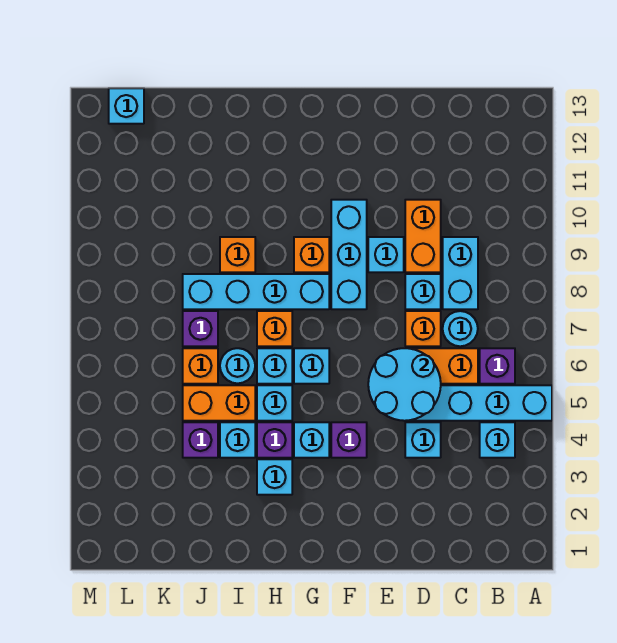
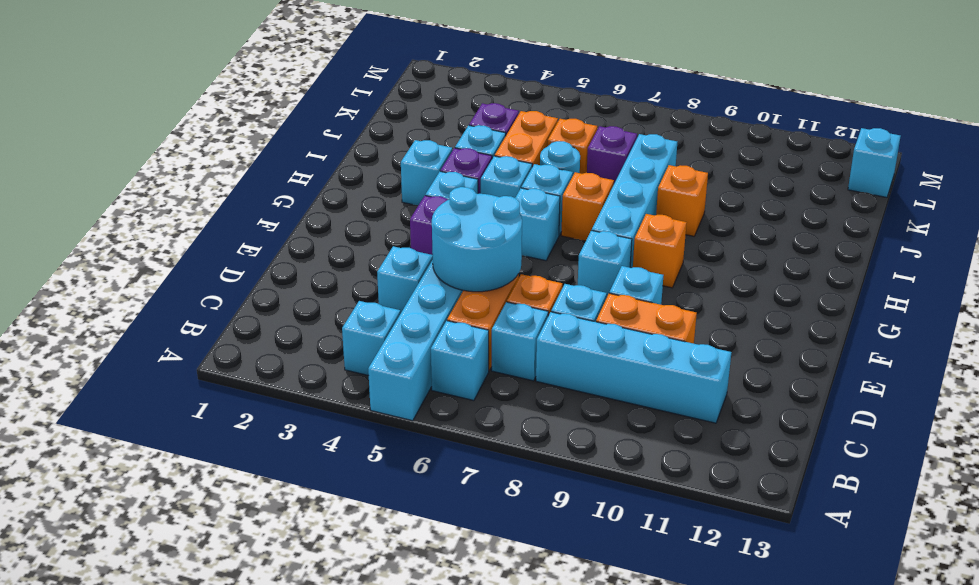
purple brick B6 level 1 -> cyan brick B6 level 1
cyan round brick C7 level 1 -> cyan brick C7 level 1
cyan brick C8:C9 level 1 -> cyan brick C8:C11 level 1
cyan brick F8:F10 level 1 -> cyan brick F8 level 1

